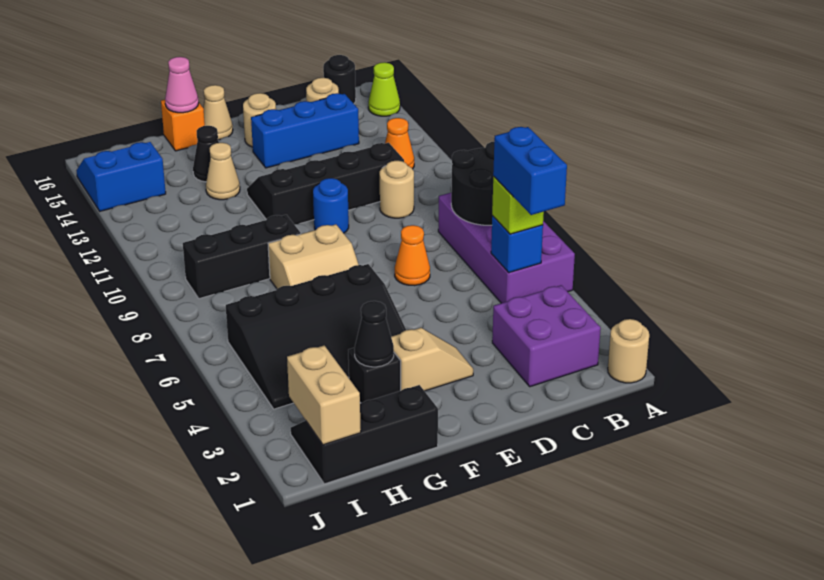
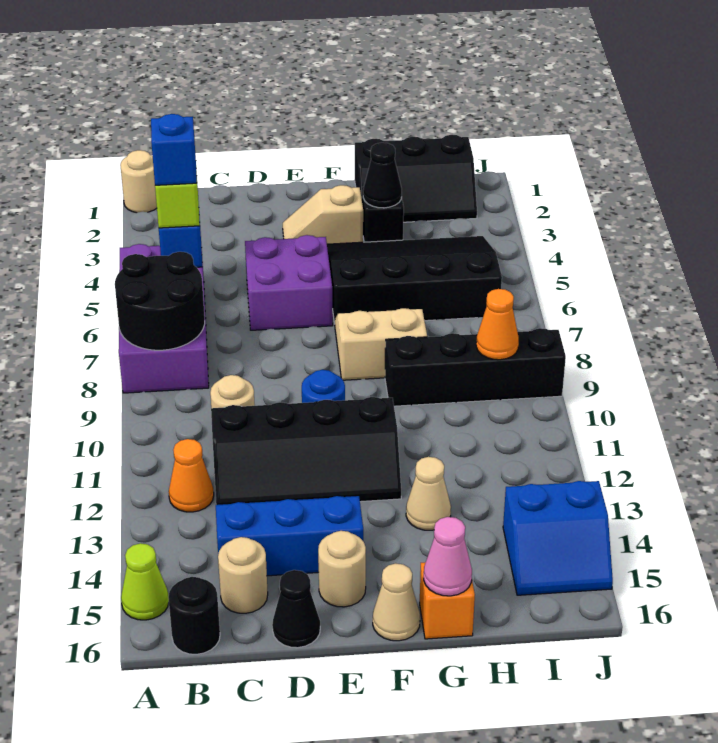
purple brick B2:C3 level 1 -> purple brick D5:E6 level 1
blue brick B4:B5 level 4 -> blue brick B5 level 4
orange cone D7 level 1 -> orange cone I9 level 2
black brick G9:I9 level 1 -> black brick G9:J9 level 1
black cone G14 level 1 -> black cone D16 level 1
tan brick I1:I2 level 2 -> none

